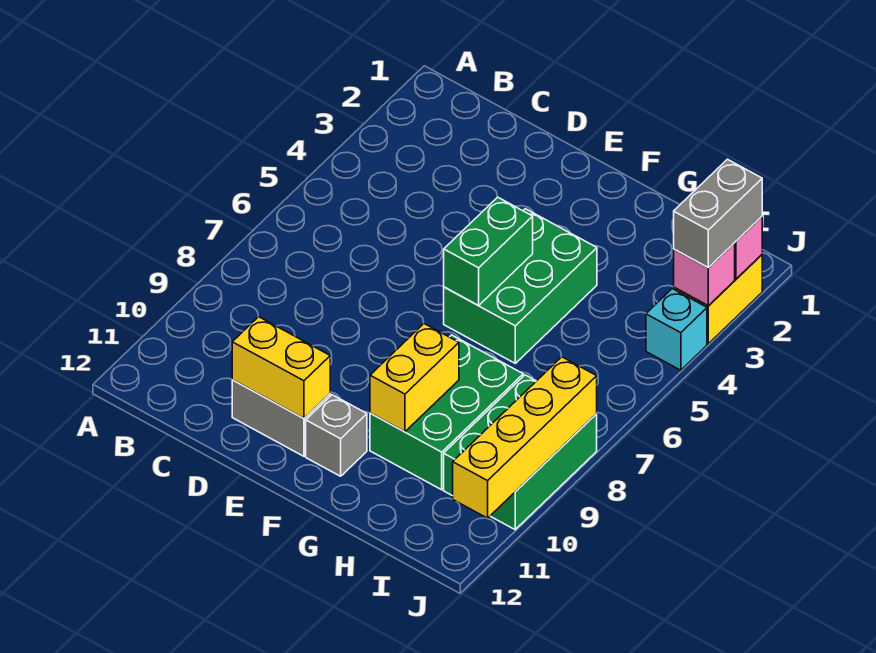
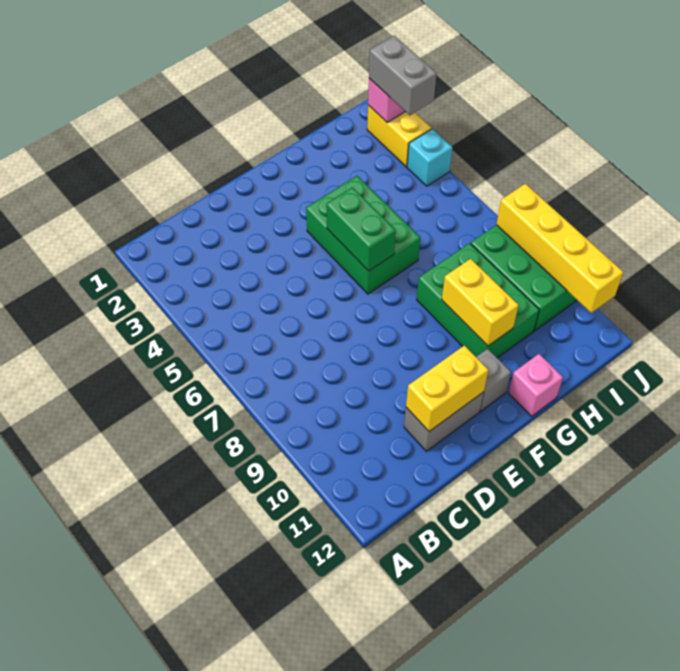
pink brick J3 level 2 -> pink brick G12 level 1

